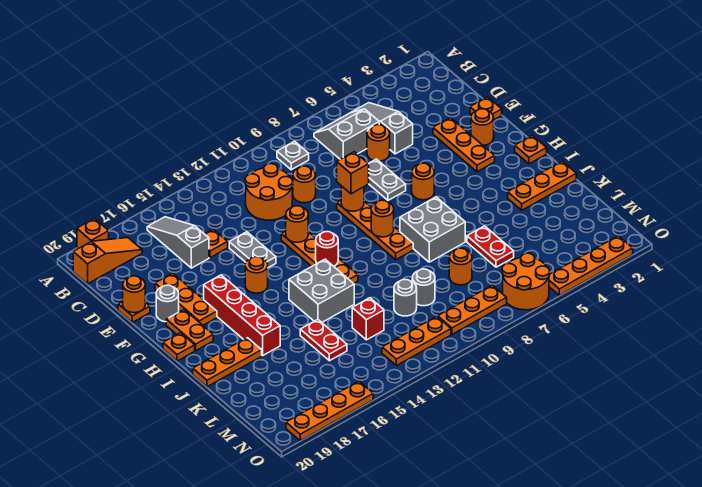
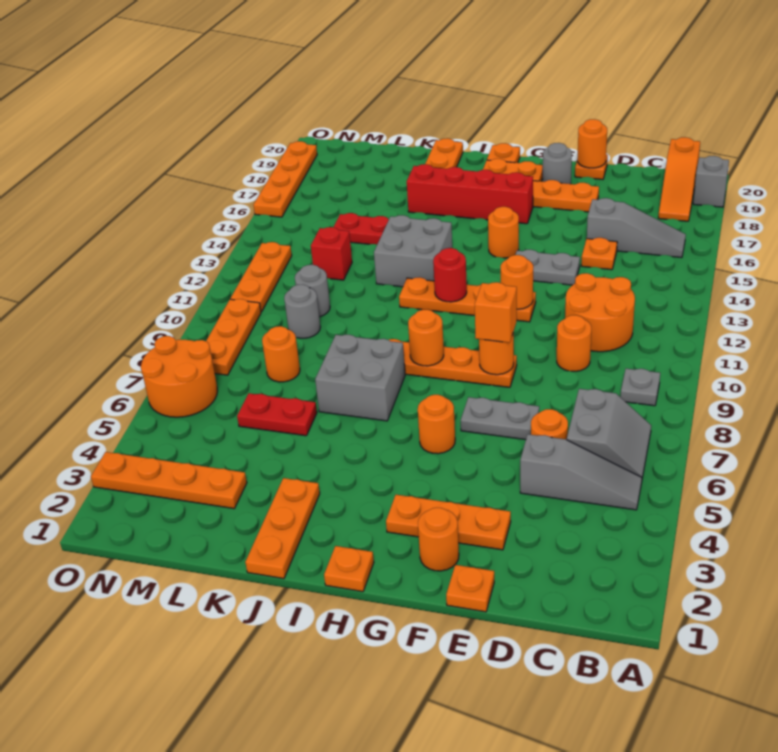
orange brick A19 level 1 -> grey brick A19 level 1
orange plate O2:O5 level 1 -> orange plate L3:O3 level 1

